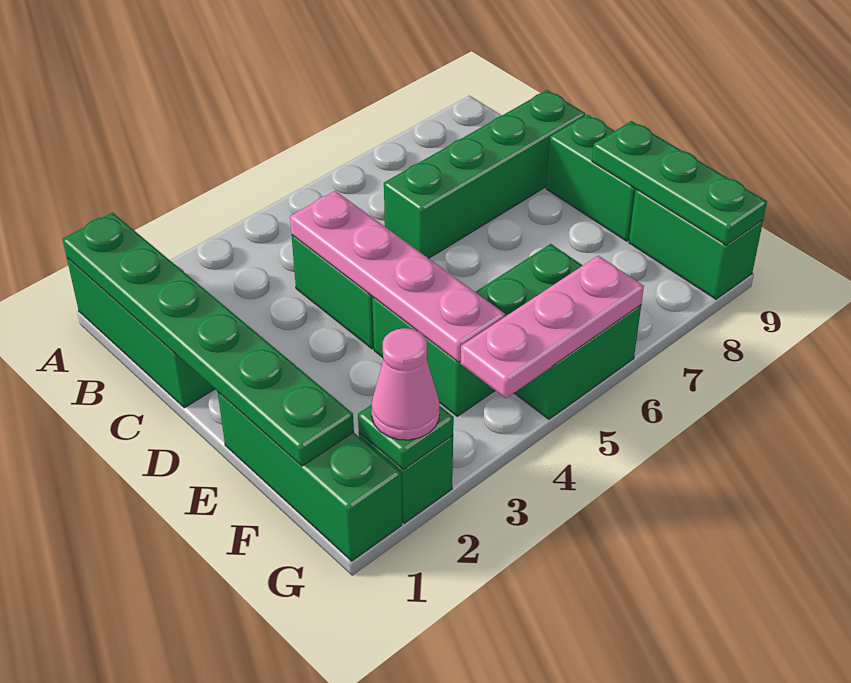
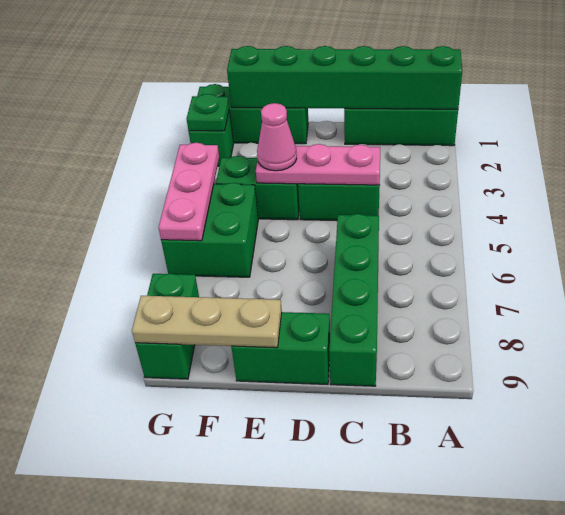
green plate A1:F1 level 2 -> green brick A1:F1 level 2
pink plate C4:F4 level 2 -> pink plate C4:E4 level 2
green plate E9:G9 level 2 -> tan plate E9:G9 level 2
green brick F9:G9 level 1 -> green brick G8:G9 level 1
pink cone G2 level 3 -> pink cone E4 level 3

